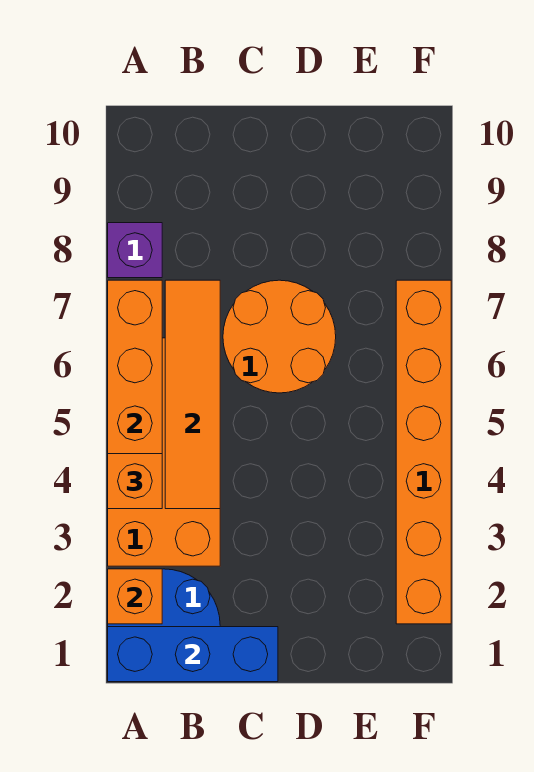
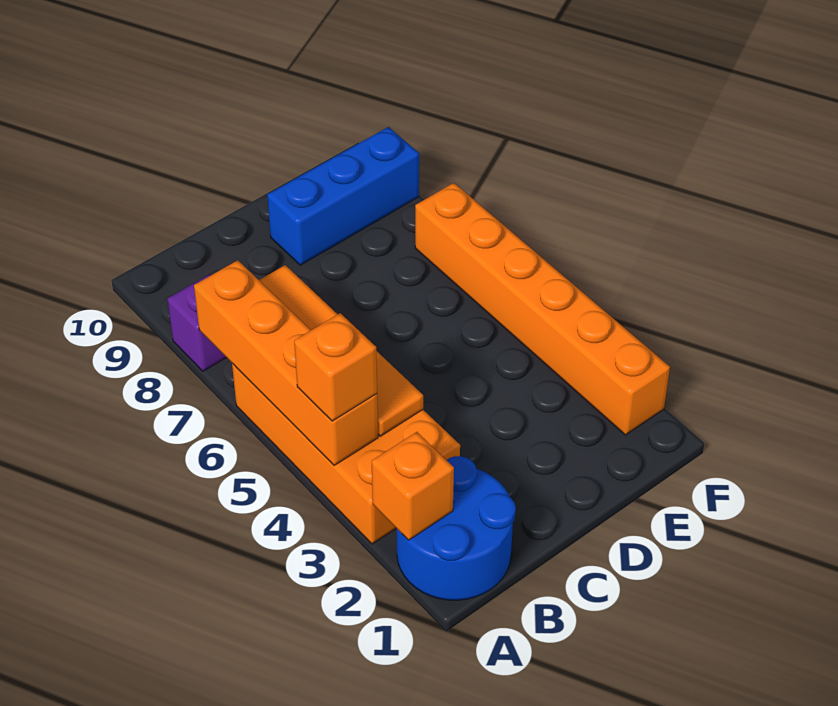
blue brick A1:C1 level 2 -> blue brick D9:F9 level 1
orange round brick C6:D7 level 1 -> none

